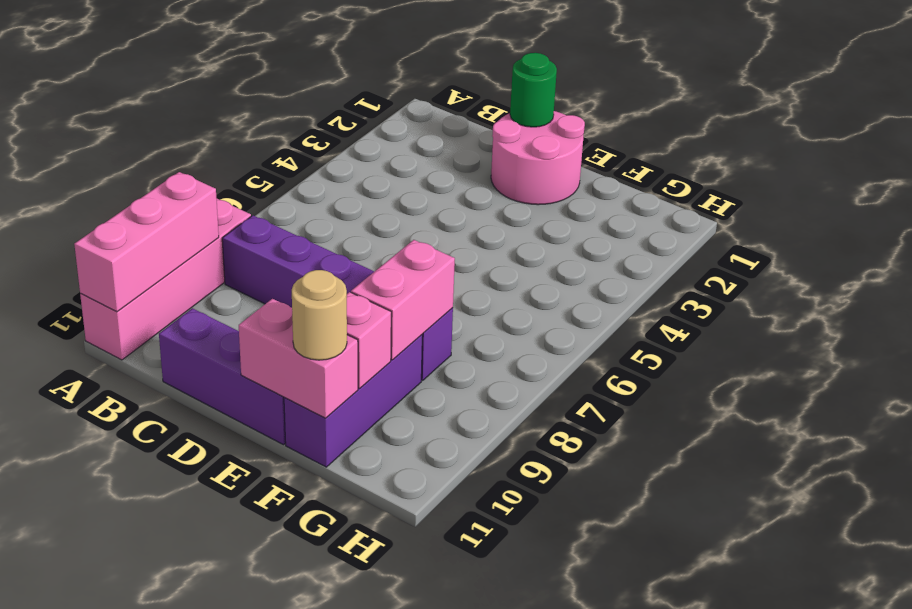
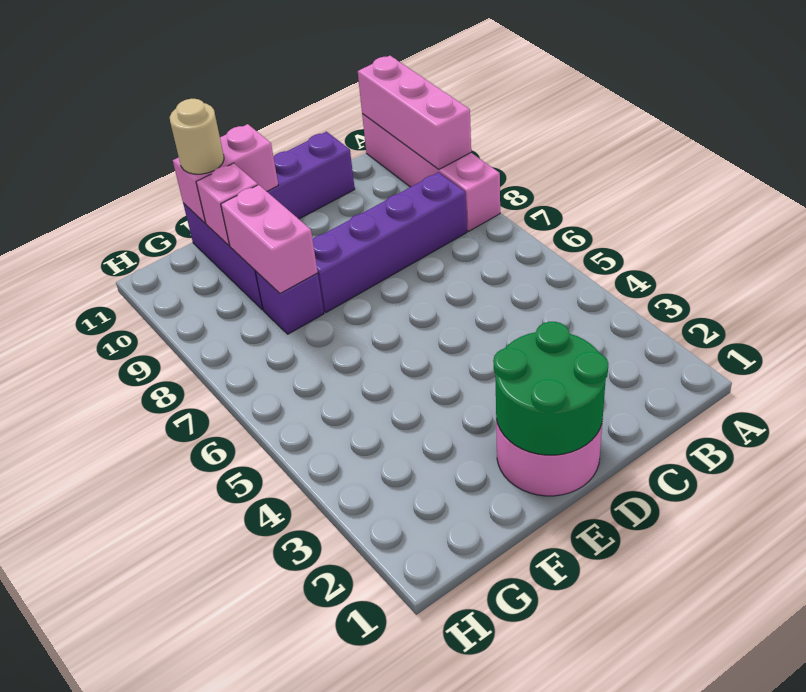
green round brick D1 level 2 -> green round brick D1:E2 level 2

